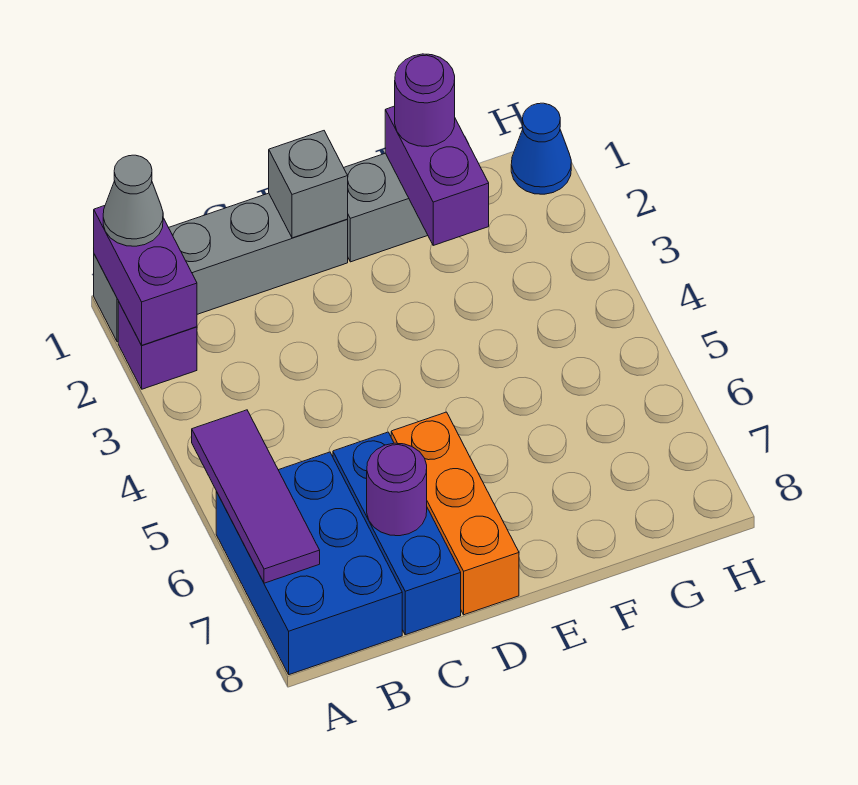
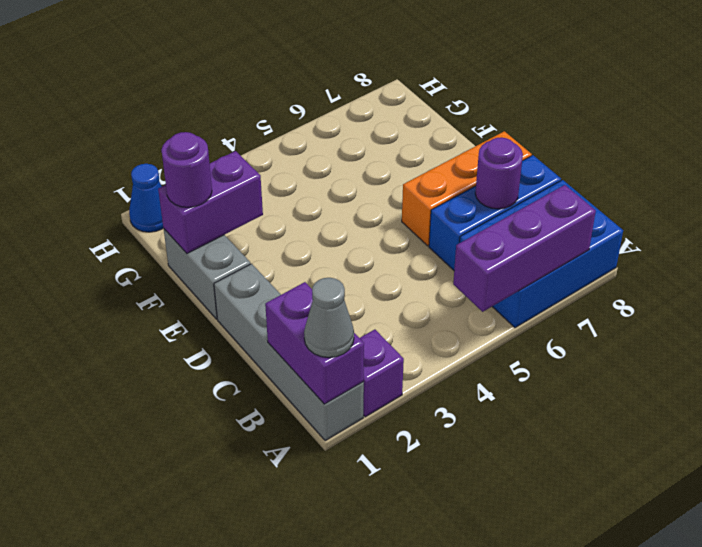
purple brick A1:A2 level 2 -> purple brick A1:B1 level 2
purple tile A5:A7 level 2 -> purple brick A5:A7 level 2
grey brick D1 level 2 -> none

